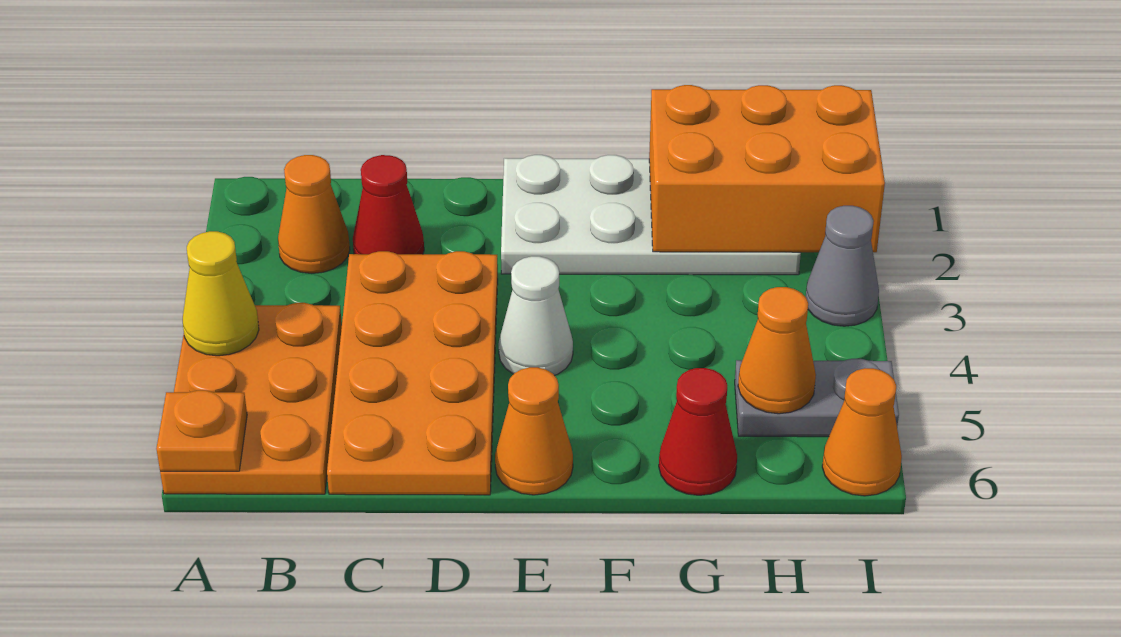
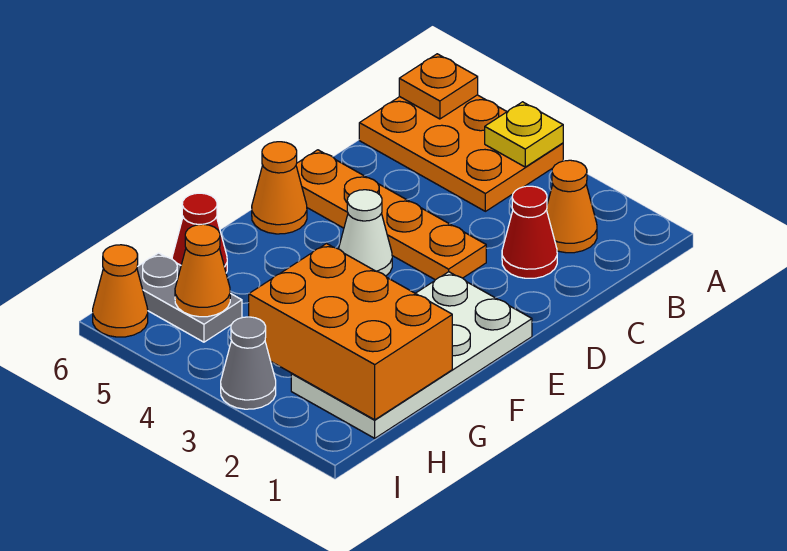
yellow cone A4 level 2 -> yellow plate A4 level 2
orange plate C3:D6 level 1 -> orange plate D3:D6 level 1
orange brick G1:I2 level 2 -> orange brick G1:H3 level 2
grey plate H5:I5 level 1 -> grey plate H5:H6 level 1

